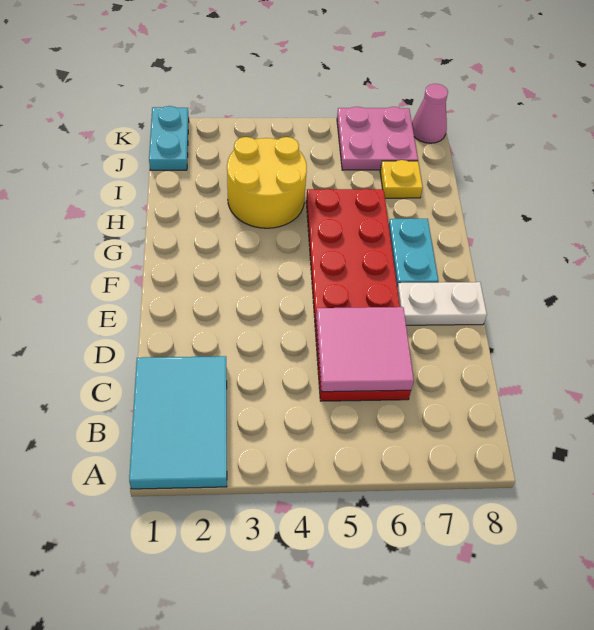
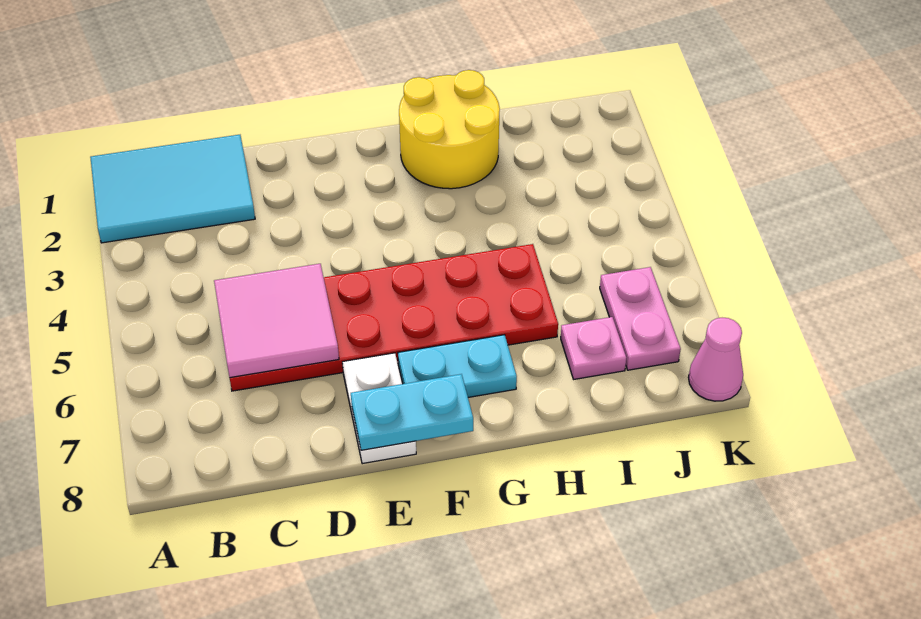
yellow round brick H3:I4 level 1 -> yellow round brick G1:H2 level 1
yellow plate I7 level 1 -> pink plate I7 level 1
cyan plate J1:K1 level 1 -> cyan plate E8:F8 level 2
pink plate J6:K7 level 1 -> pink plate J6:J7 level 1

